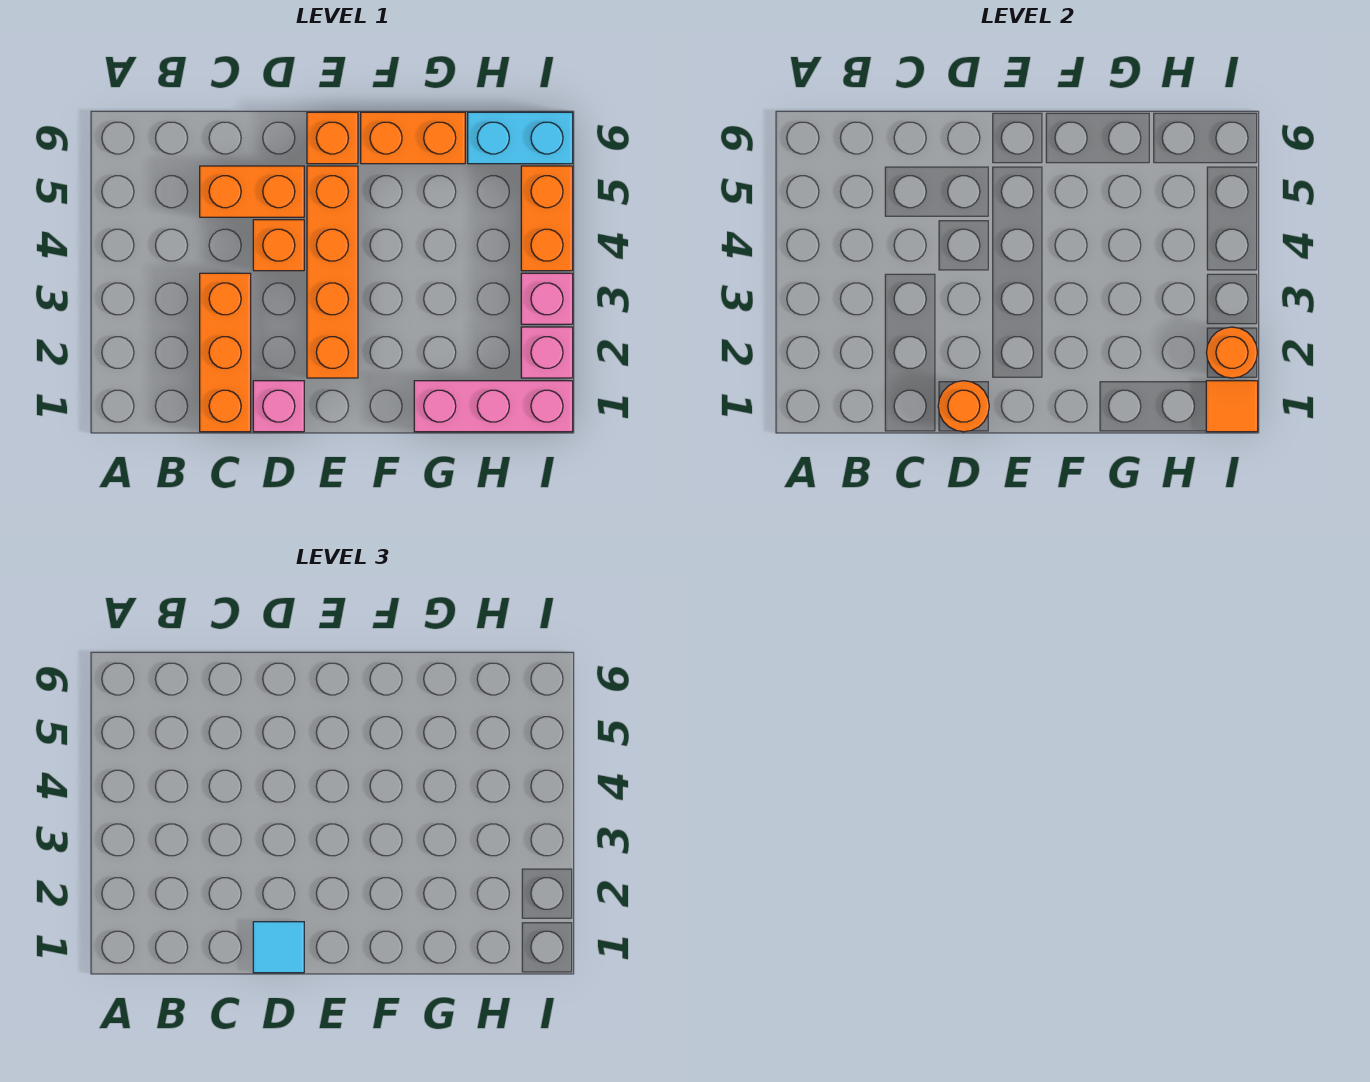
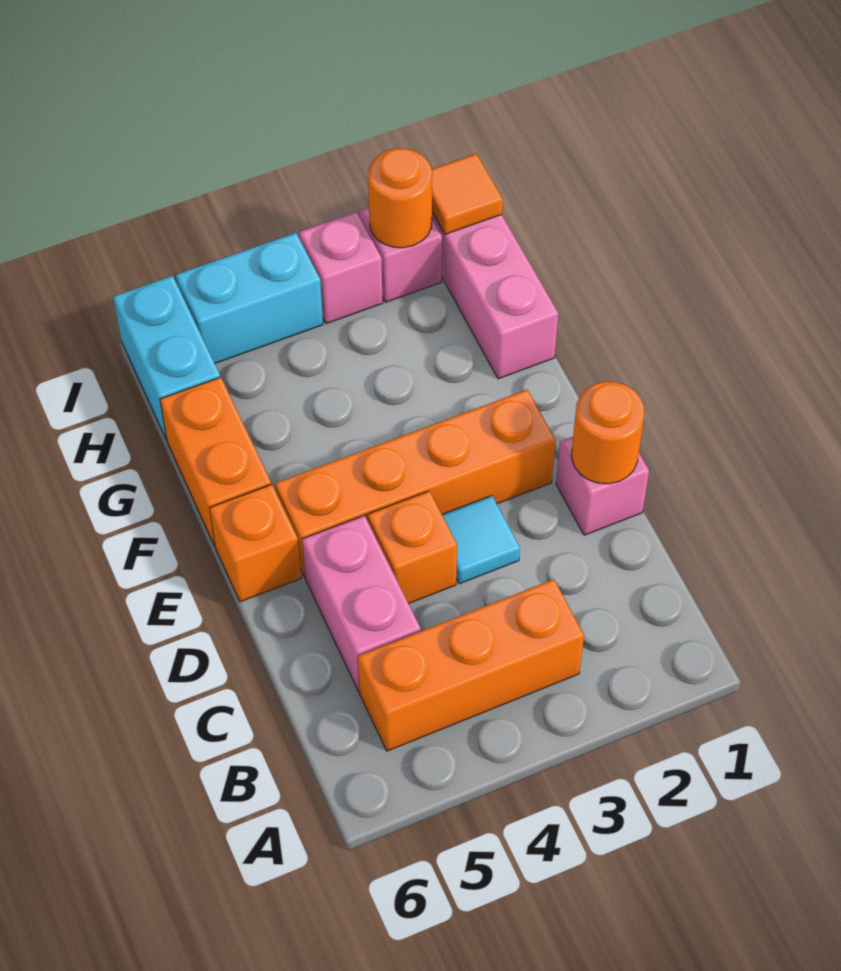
orange brick C1:C3 level 1 -> orange brick B3:B5 level 1
orange brick C5:D5 level 1 -> pink brick C5:D5 level 1
cyan tile D1 level 3 -> cyan tile D3 level 1
orange brick I4:I5 level 1 -> cyan brick I4:I5 level 1

